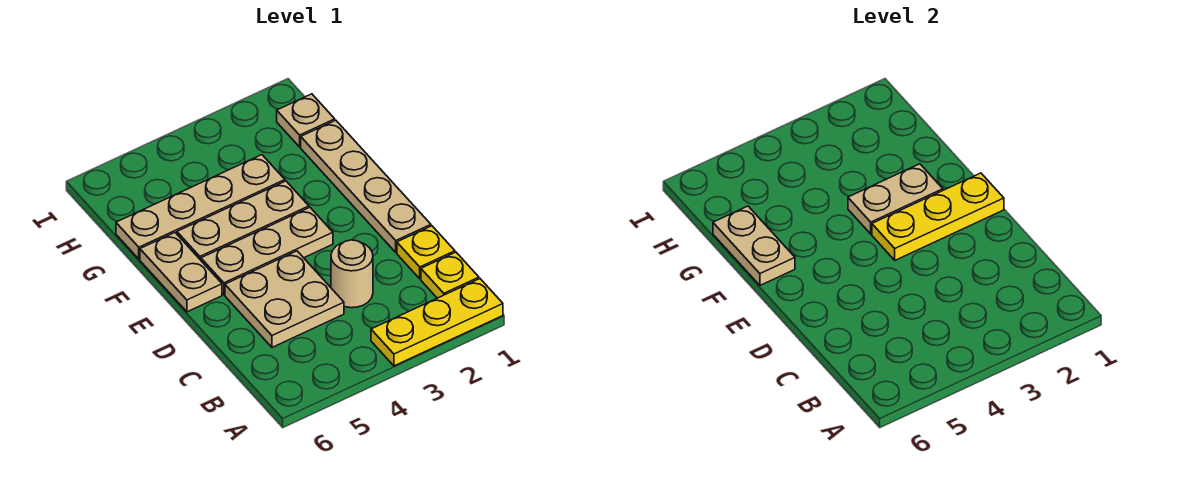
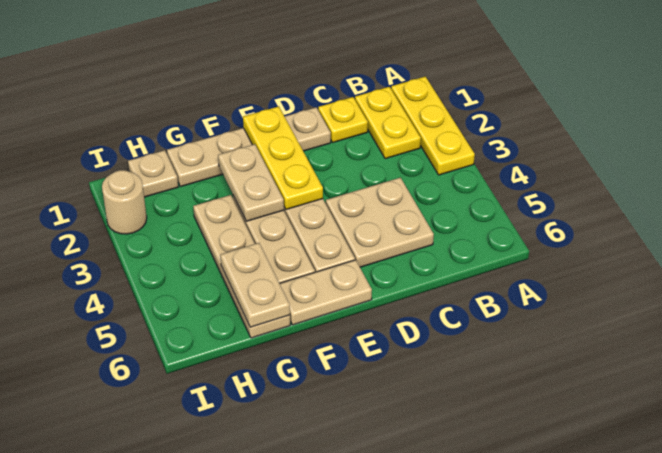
yellow plate B1 level 1 -> yellow plate B1:B2 level 1
tan round brick C3 level 1 -> tan round brick I2 level 1
tan plate F6:G6 level 2 -> tan plate G5:G6 level 2

